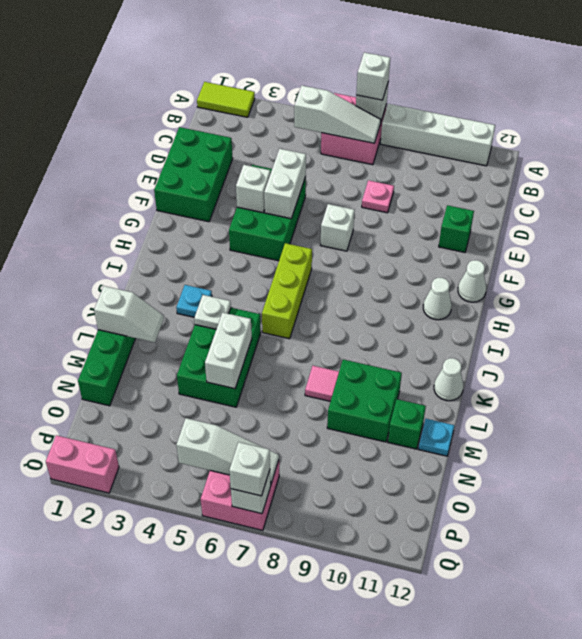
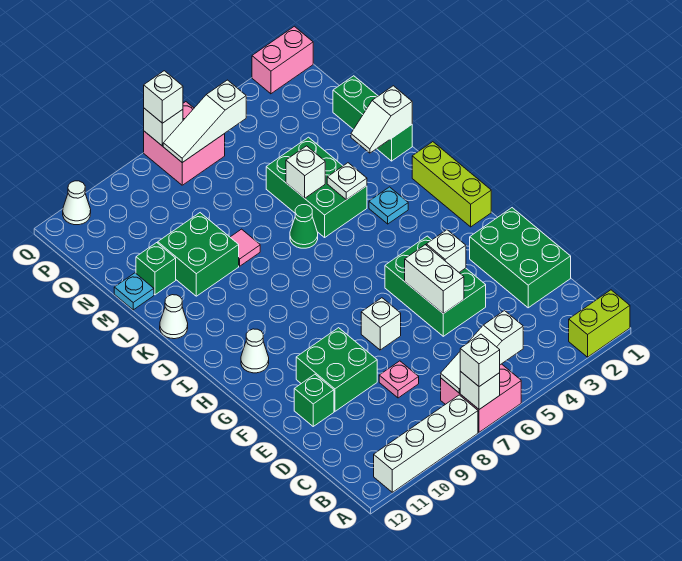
lime tile A1:A2 level 1 -> lime brick A1:A2 level 1
none -> green brick E9:F10 level 1
white cone G12 level 1 -> white cone Q11 level 1
lime brick H6:J6 level 1 -> lime brick H1:J1 level 1
none -> green cone K6 level 1
white brick L5:M5 level 2 -> white brick L5 level 2

